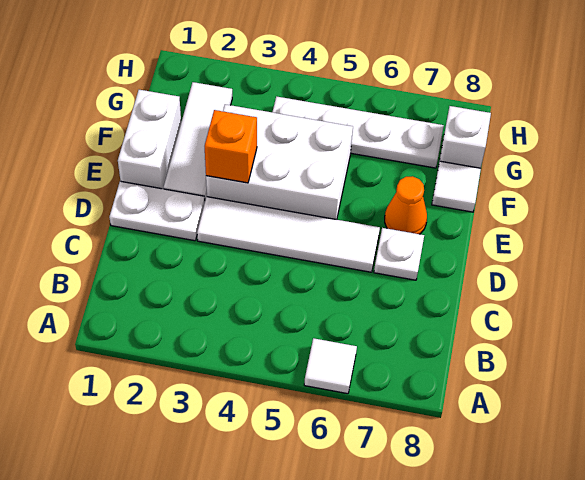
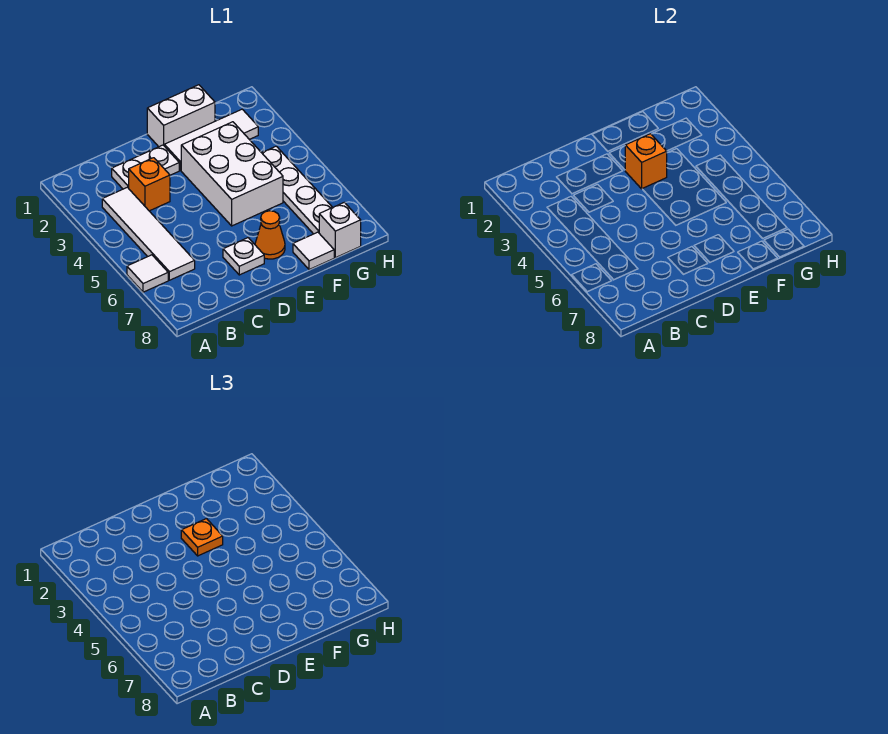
none -> orange brick C3 level 1
white plate D1:D2 level 1 -> white plate C2:D2 level 1
white tile D3:D6 level 1 -> white tile B3:B6 level 1
none -> orange plate E3 level 3

